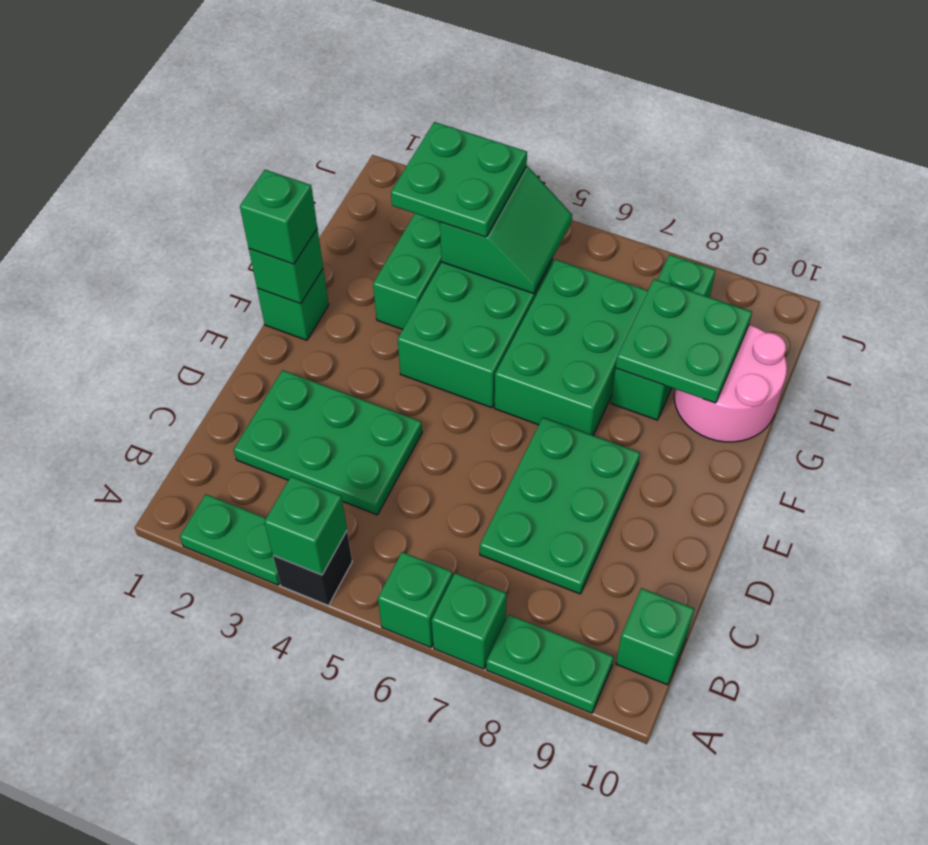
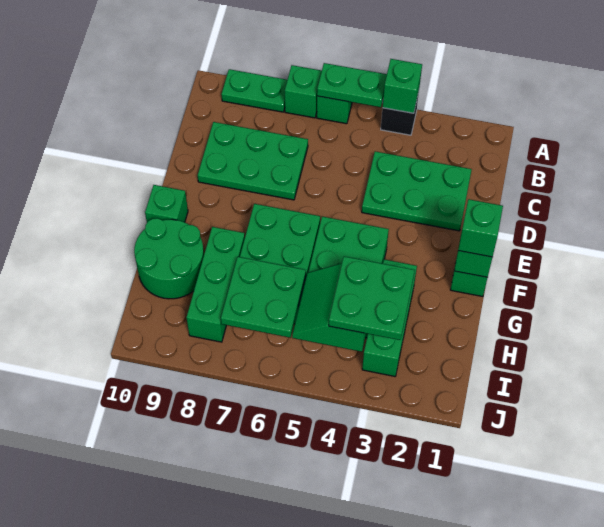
green plate A2:A3 level 1 -> green plate A5:A6 level 2
green brick B10 level 1 -> green brick F10 level 1
green plate C7:E8 level 1 -> green plate C7:D9 level 1
green plate G8:H9 level 2 -> green plate H6:I7 level 2
pink round brick G9:H10 level 1 -> green round brick G9:H10 level 1

